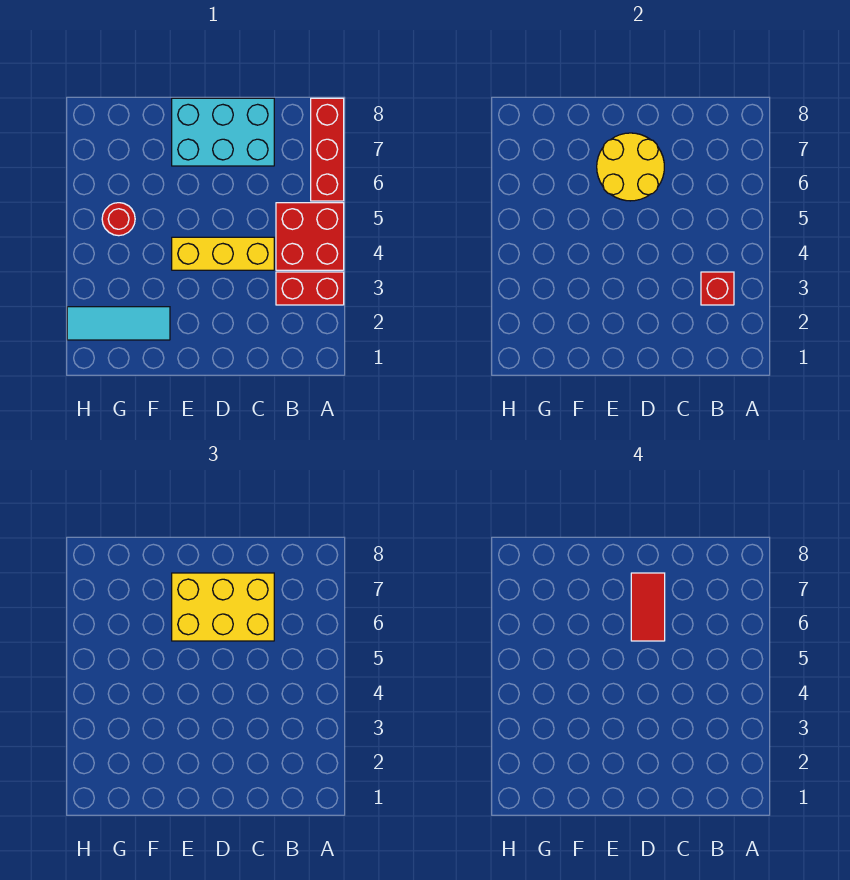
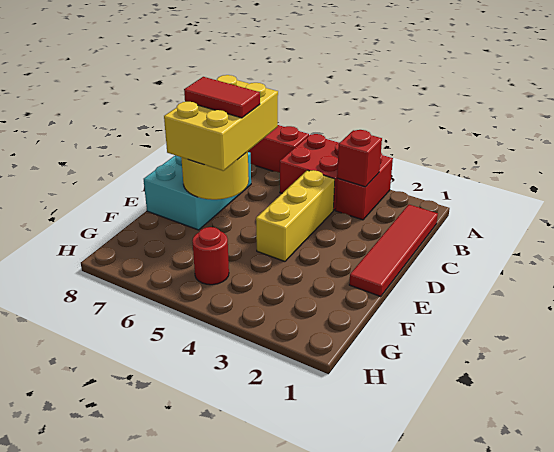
none -> red tile B1:E1 level 1
cyan tile F2:H2 level 1 -> none

